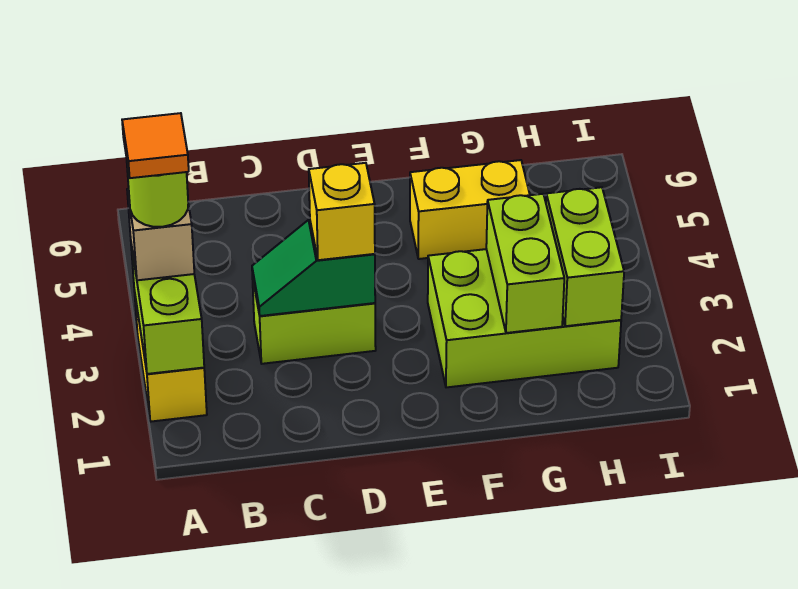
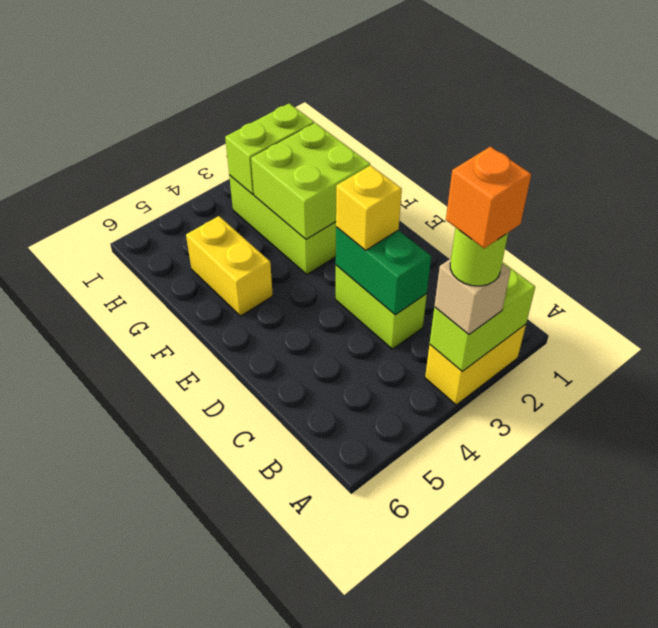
orange tile A3 level 5 -> orange brick A3 level 5
green slope C3:D3 level 2 top D -> green brick C3:D3 level 2
lime brick G2:G3 level 2 -> lime brick F2:G3 level 2

